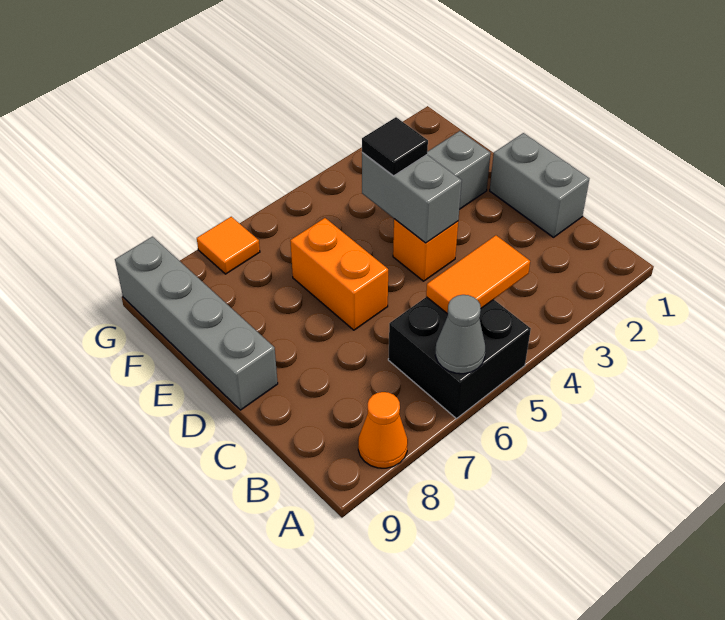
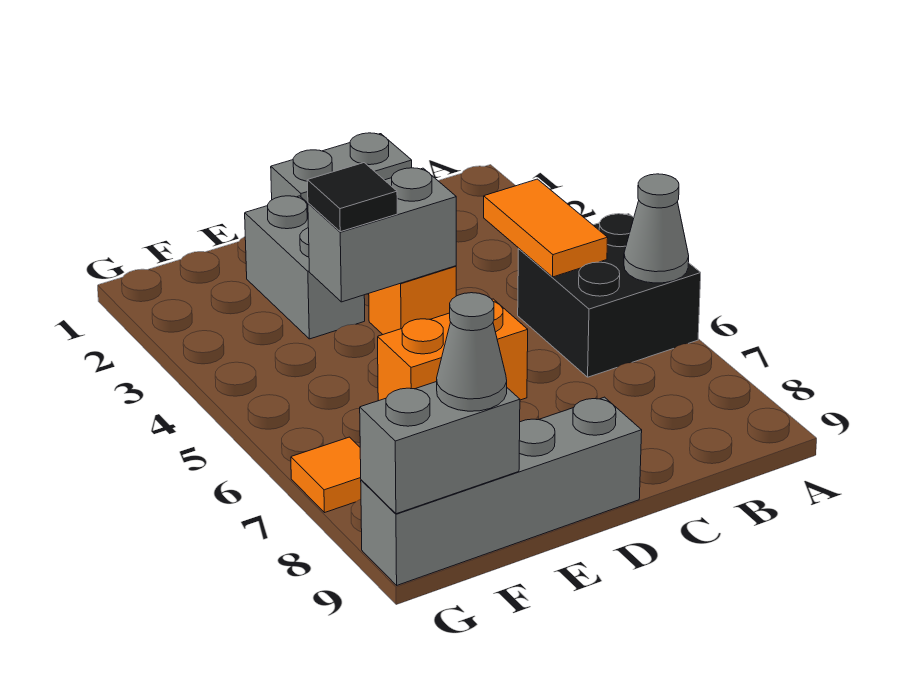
orange cone A8 level 1 -> none
none -> grey brick F9:G9 level 2
none -> grey cone F9 level 3

